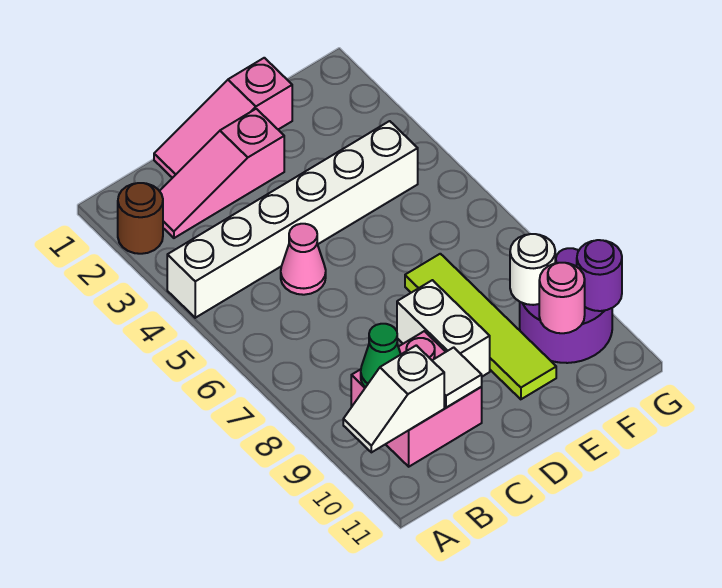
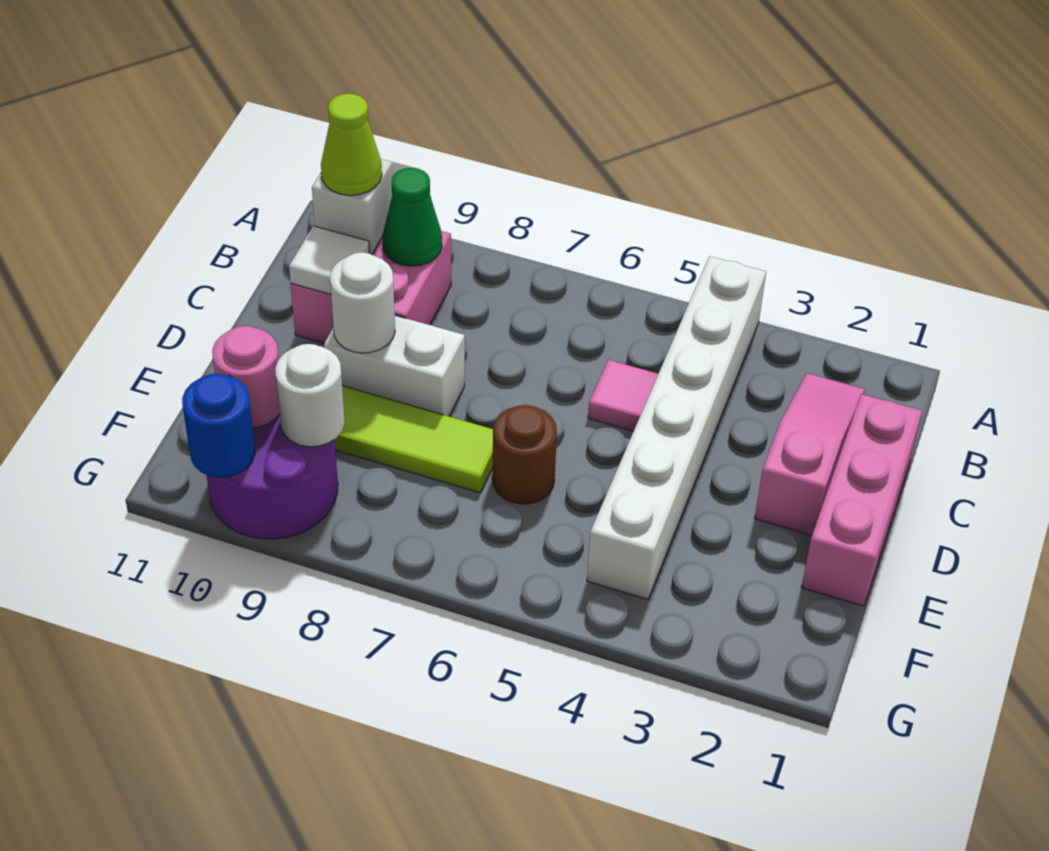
brown round brick A2 level 1 -> brown round brick E6 level 1
none -> lime cone B10 level 3
pink slope C1:E1 level 1 top E -> pink brick C1:E1 level 1
pink cone C5 level 1 -> pink tile C5 level 1
none -> white round brick D9 level 2
purple round brick G10 level 2 -> blue round brick G10 level 2

